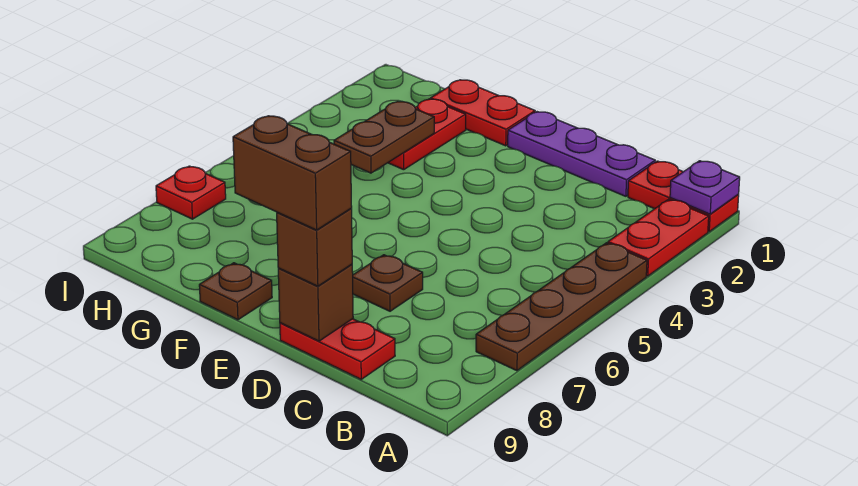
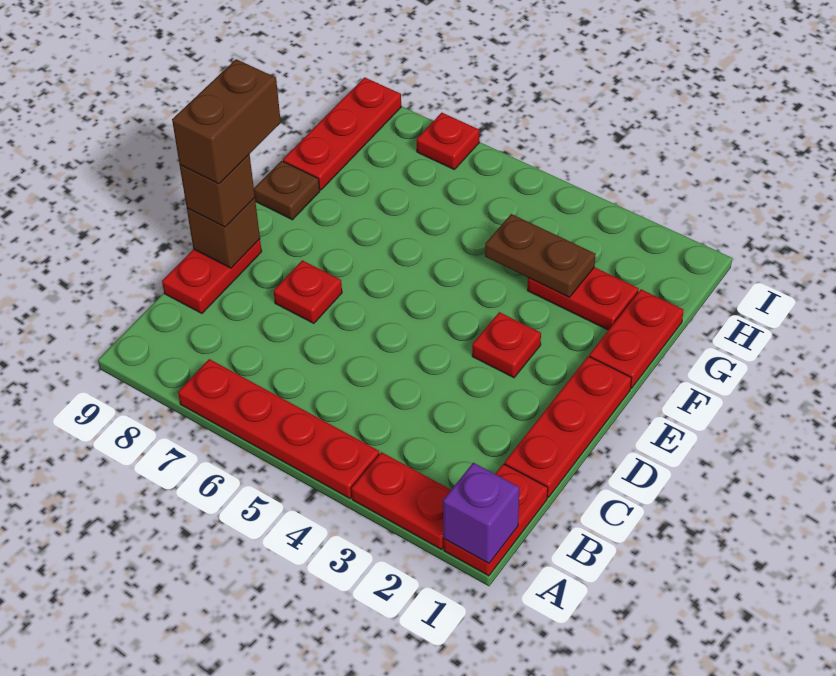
purple plate A1 level 2 -> purple brick A1 level 2
brown plate A4:A7 level 1 -> red plate A4:A7 level 1
purple plate C1:E1 level 1 -> red plate C1:E1 level 1
brown plate D7 level 1 -> red plate D7 level 1
none -> red plate E3 level 1
none -> red plate G9:I9 level 1

